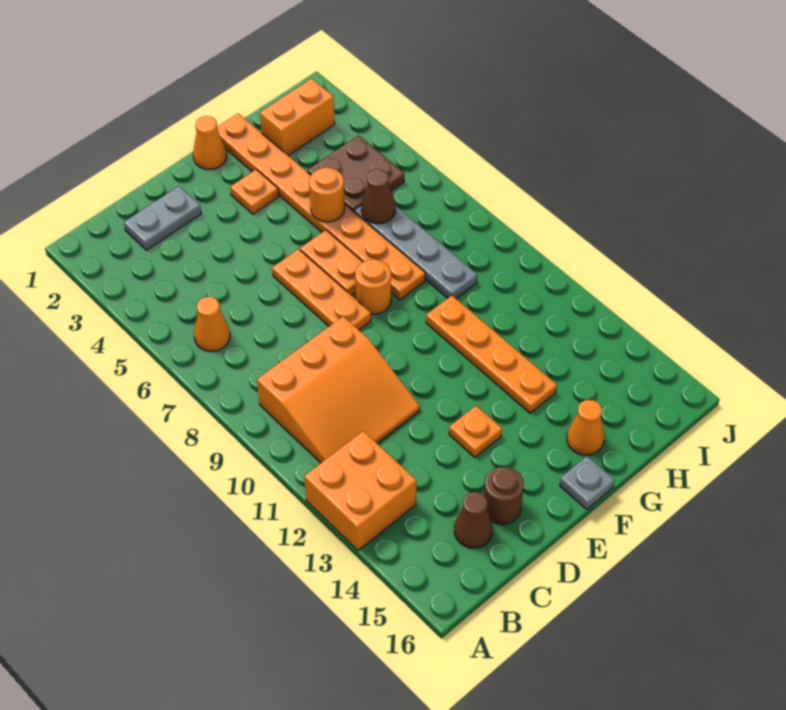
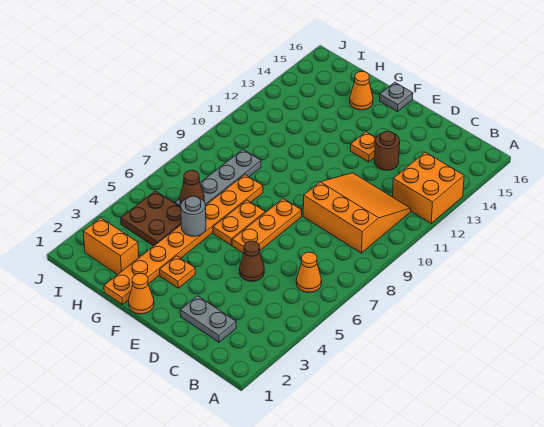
brown cone C15 level 1 -> brown cone D5 level 1
brown round brick D15 level 1 -> brown round brick D13 level 1
orange round brick F8 level 1 -> none
orange round brick G5 level 2 -> grey round brick G5 level 2
orange plate G10:G13 level 1 -> none

